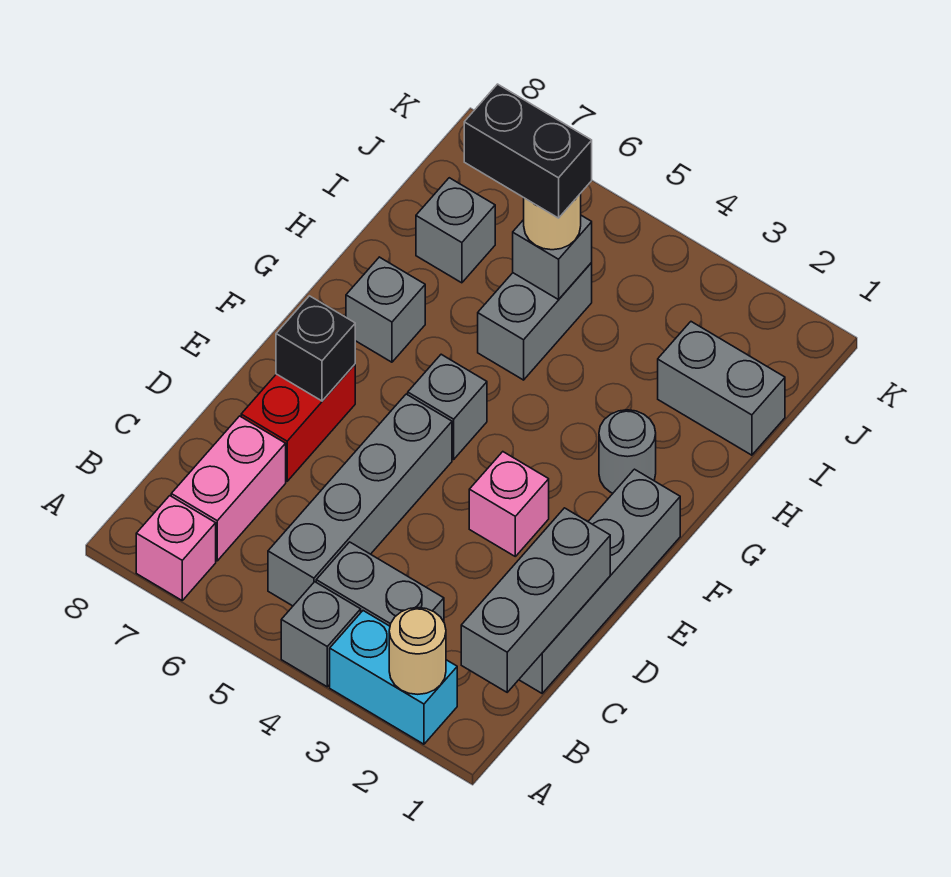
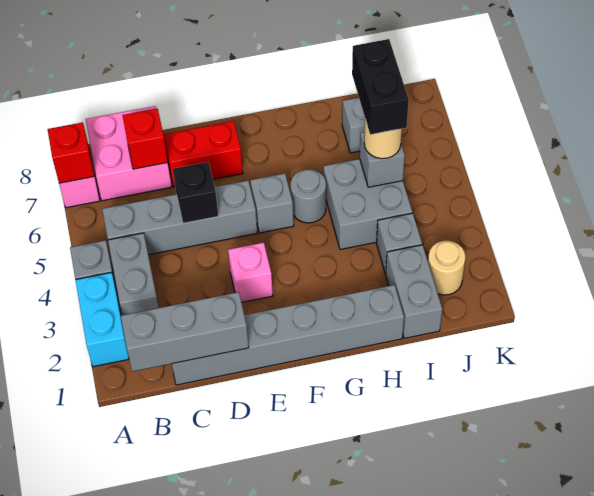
tan round brick A2 level 2 -> tan round brick J2 level 1
none -> red brick A7 level 2
pink brick B7:C7 level 1 -> pink brick B7:C8 level 1
grey brick C1:F1 level 1 -> grey brick C1:H1 level 1
none -> red brick C7 level 2
black brick E7 level 2 -> black brick D5 level 2
grey round brick G2 level 1 -> grey round brick G5 level 1
grey brick G7 level 1 -> grey brick I3 level 1
grey brick H5:I5 level 1 -> grey brick H4:I5 level 1

